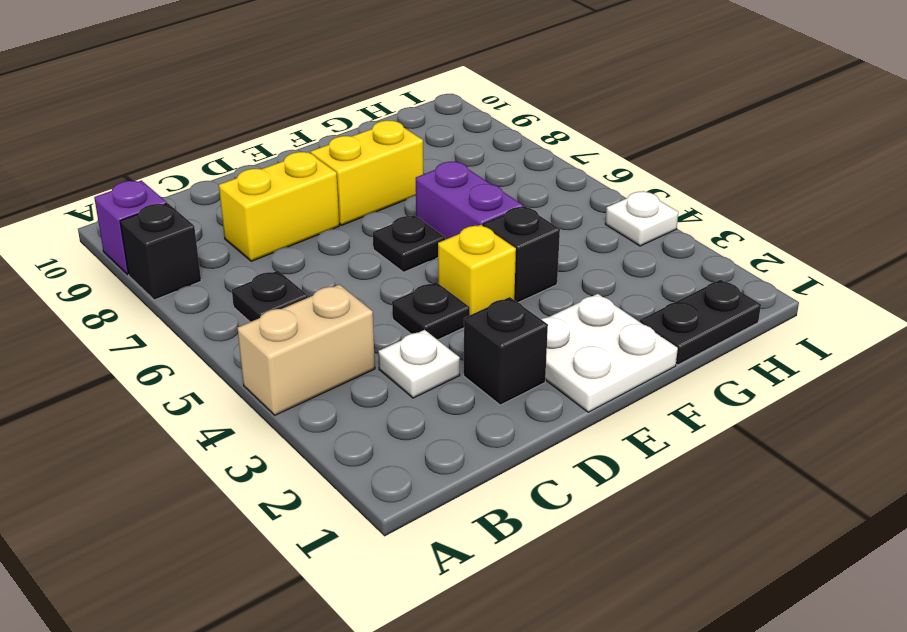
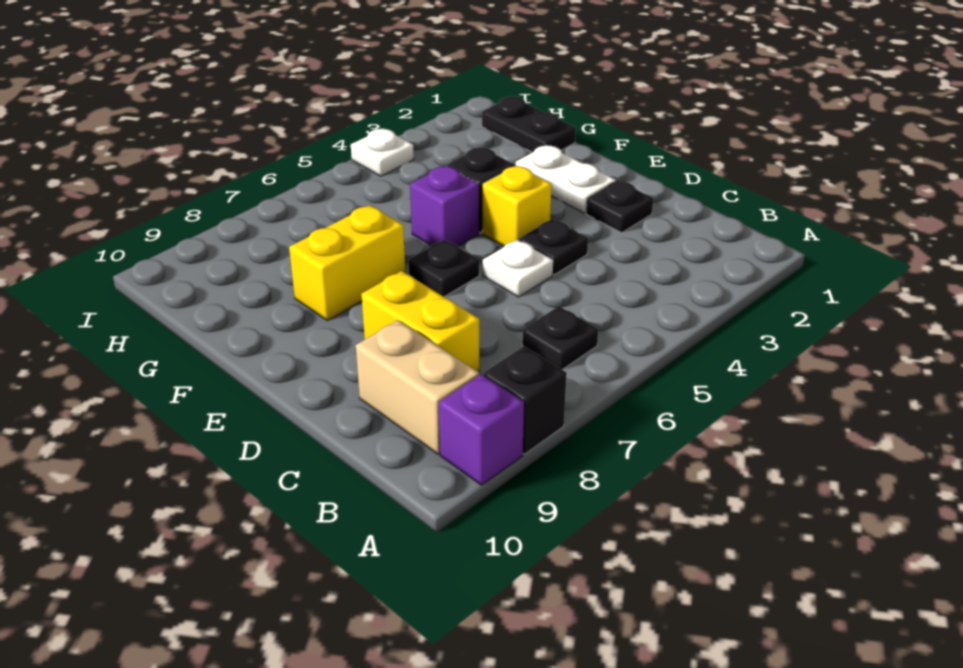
tan brick A4:B4 level 1 -> tan brick B9:C9 level 1
white plate C3 level 1 -> white plate D5 level 1
black brick D2 level 1 -> black plate D2 level 1
white plate E1:F2 level 1 -> white plate E2:F2 level 1
yellow brick E8:F8 level 1 -> yellow brick F7:F8 level 1
purple brick F5:F6 level 1 -> purple brick F5 level 1

